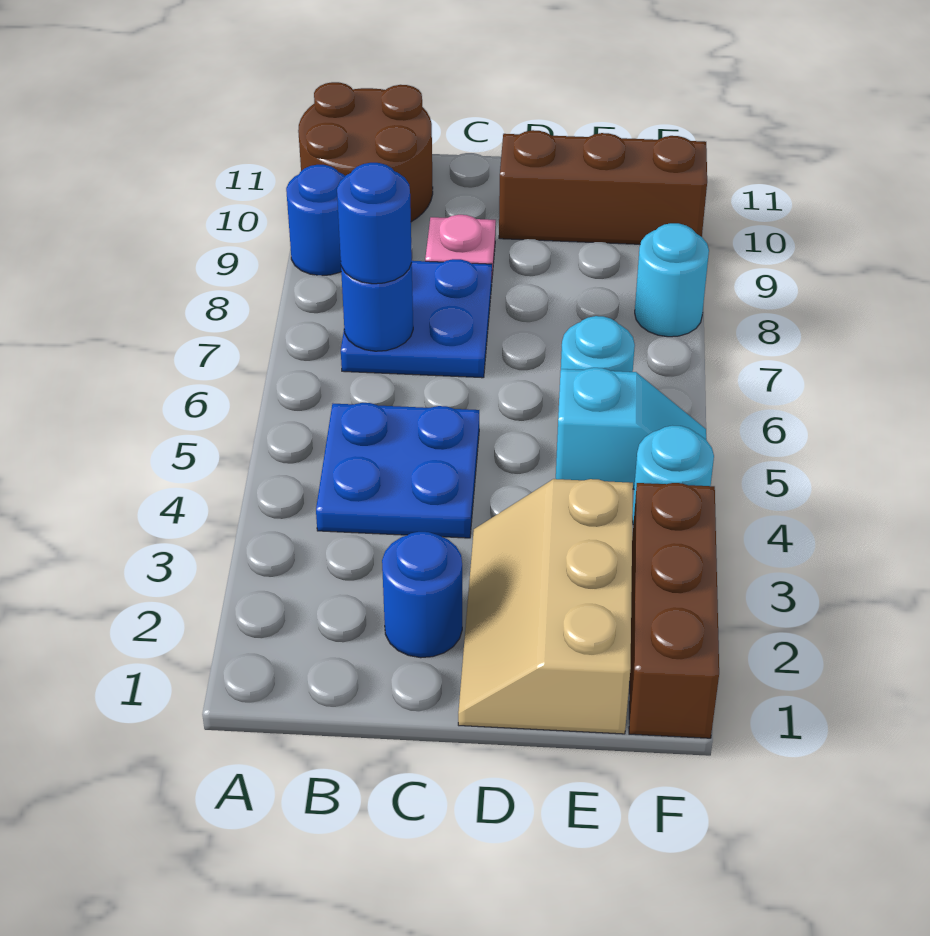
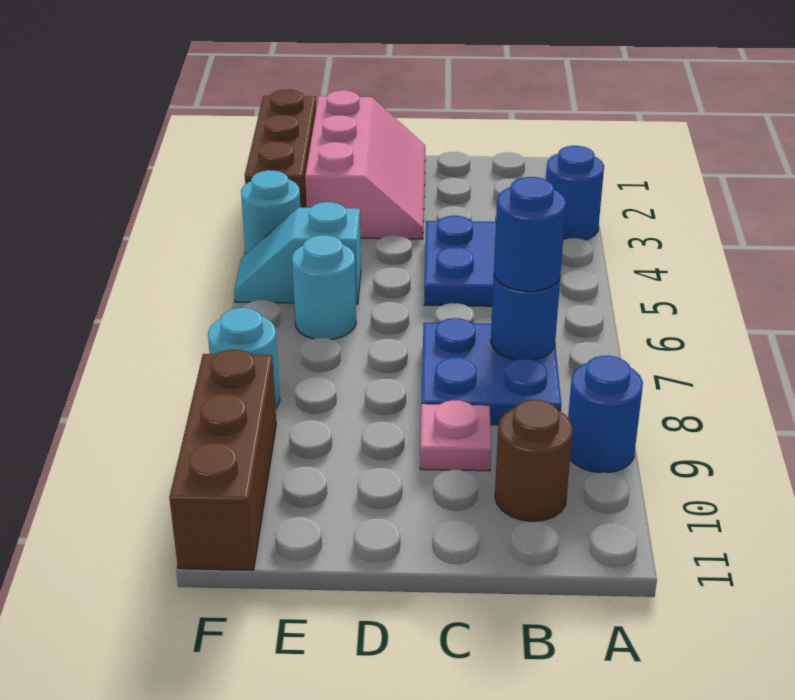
brown round brick A10:B11 level 1 -> brown round brick B10 level 1
blue round brick C2 level 1 -> blue round brick A3 level 1
tan slope D1:E3 level 1 top E -> pink slope D1:E3 level 1 top E
brown brick D10:F10 level 1 -> brown brick F9:F11 level 1

